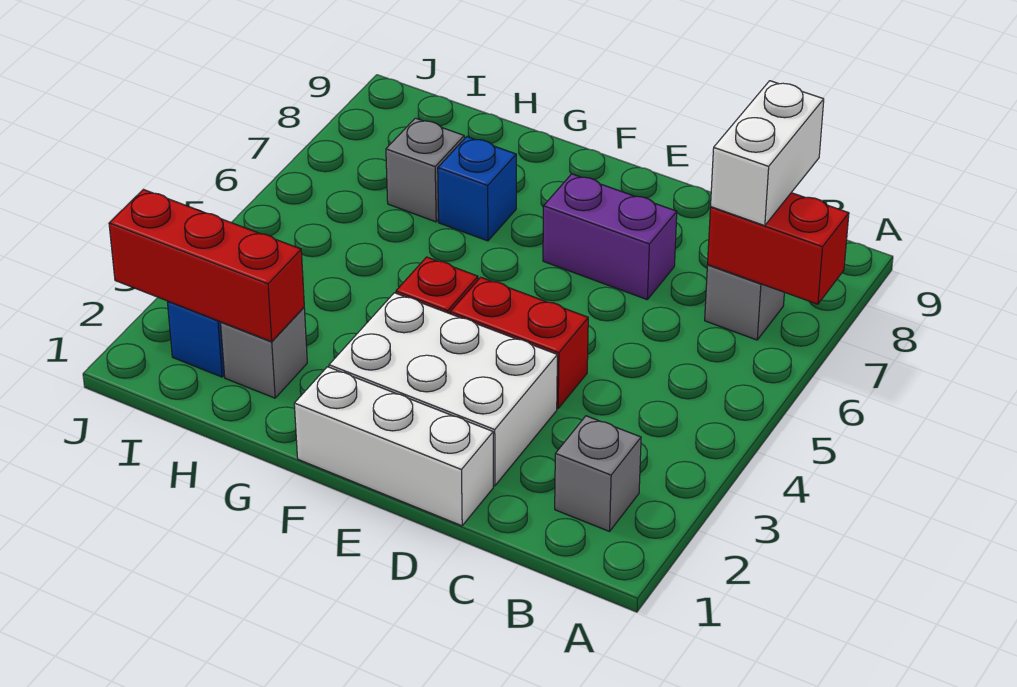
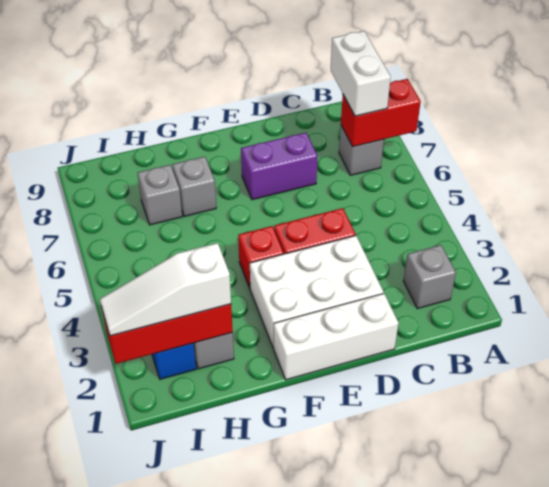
blue brick G7 level 1 -> grey brick G7 level 1
none -> white slope H2:J2 level 3 top H

